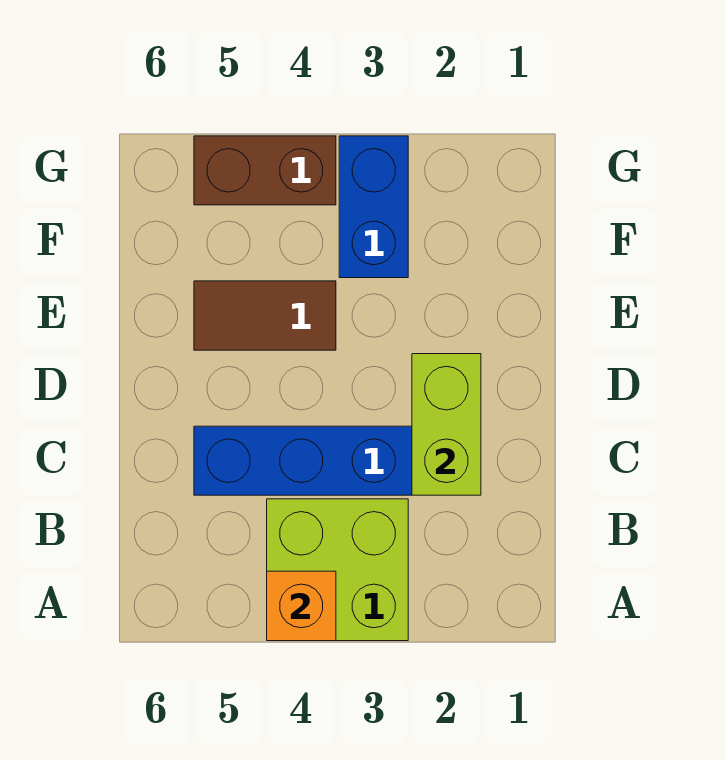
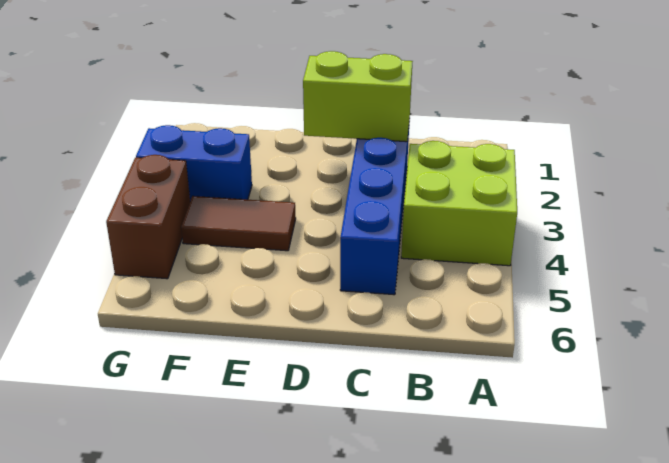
orange brick A4 level 2 -> none
brown tile E4:E5 level 1 -> brown tile E4:F4 level 1

